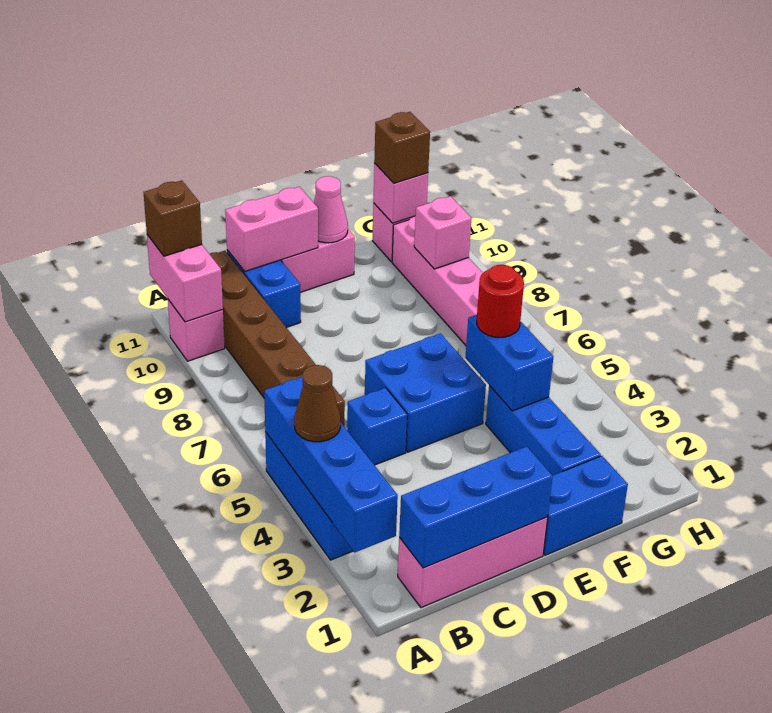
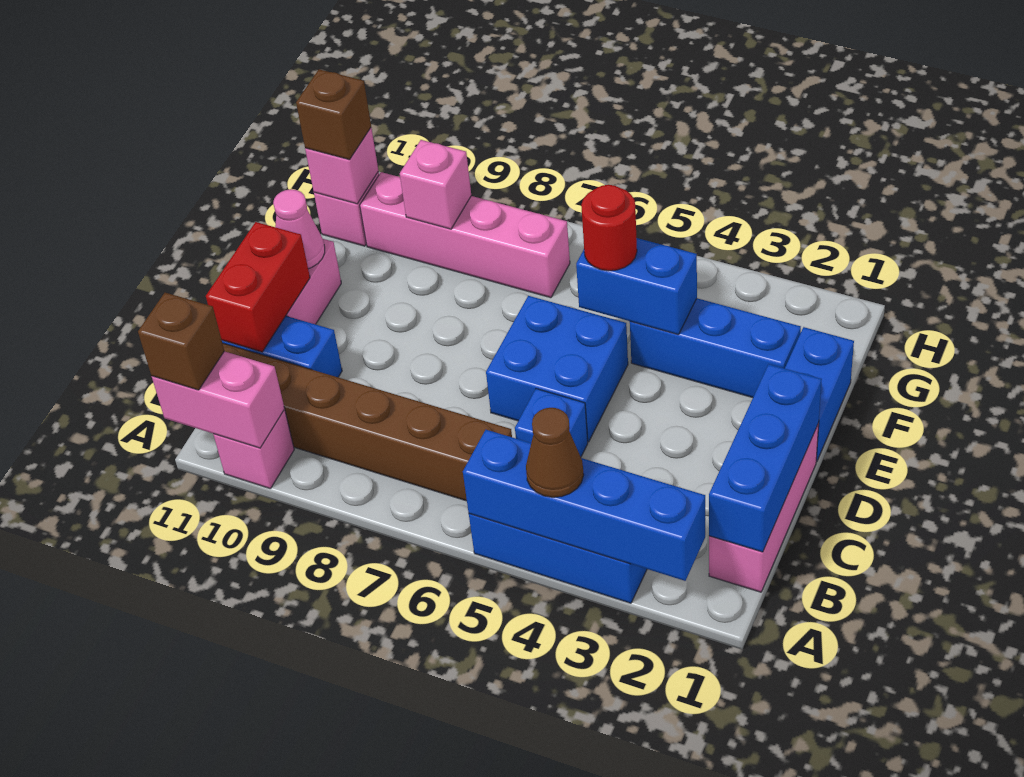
pink brick C11:D11 level 2 -> red brick C11:D11 level 2

